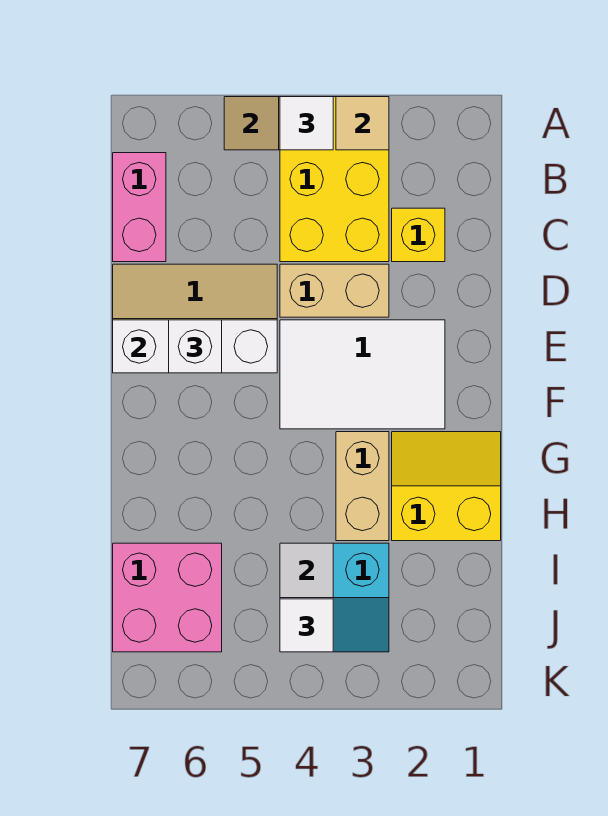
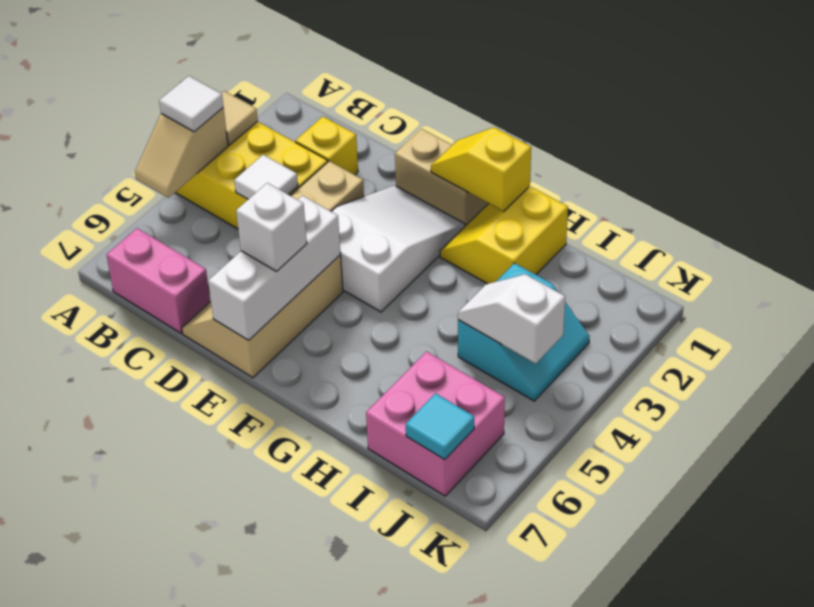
white tile E2:F4 level 1 -> white slope E2:F4 level 1 top 4
none -> yellow slope F1:G1 level 2 top G
tan brick G3:H3 level 1 -> tan brick E1:F1 level 1
white tile J4 level 3 -> white tile C4 level 2
none -> cyan tile J7 level 2

